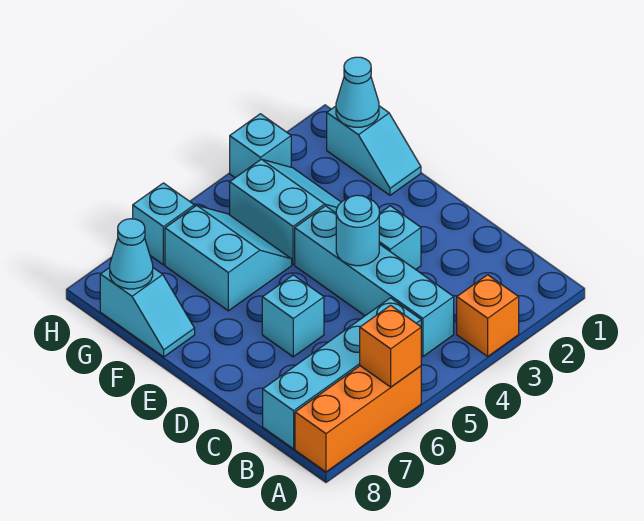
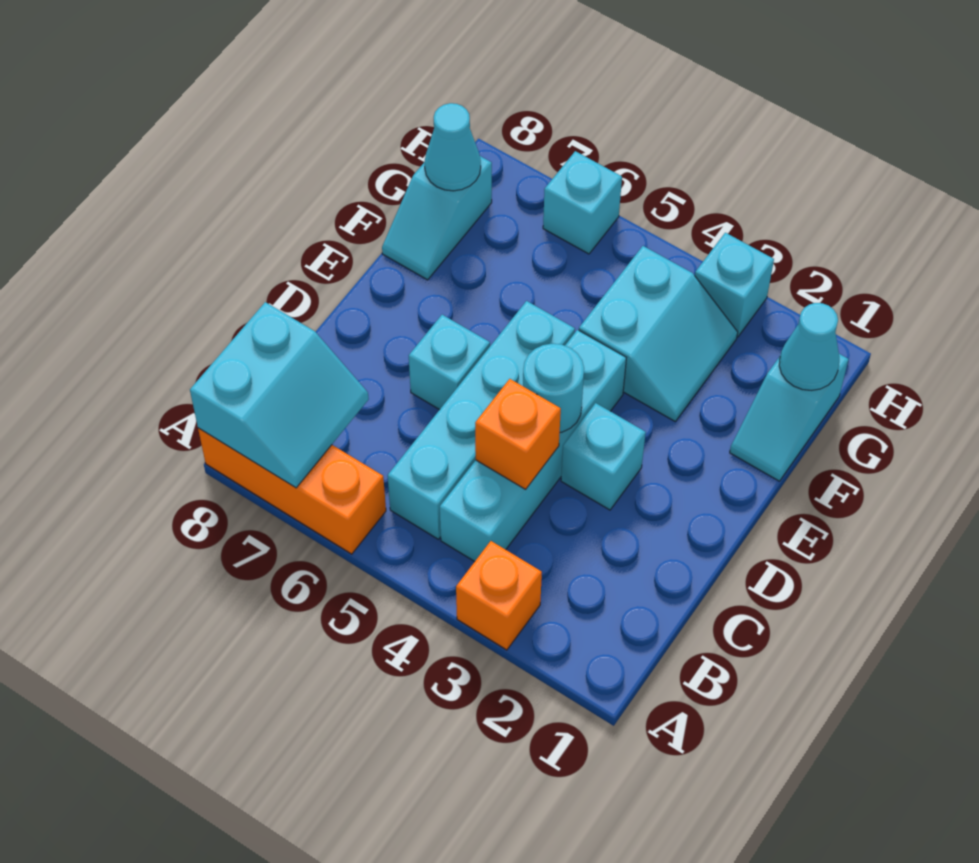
orange brick A6 level 2 -> orange brick C4 level 2
cyan brick B5:B8 level 1 -> cyan brick B5:E5 level 1
cyan slope F5:G6 level 1 top 6 -> cyan slope A7:B8 level 2 top 8

